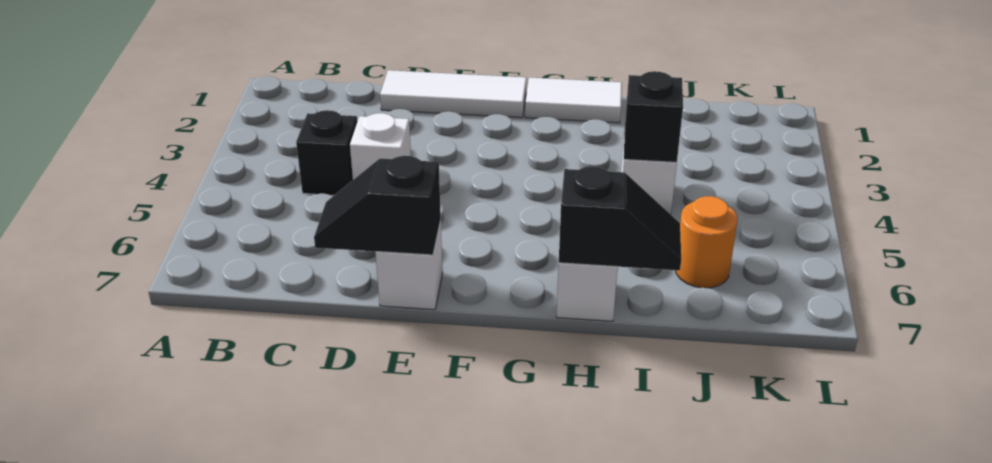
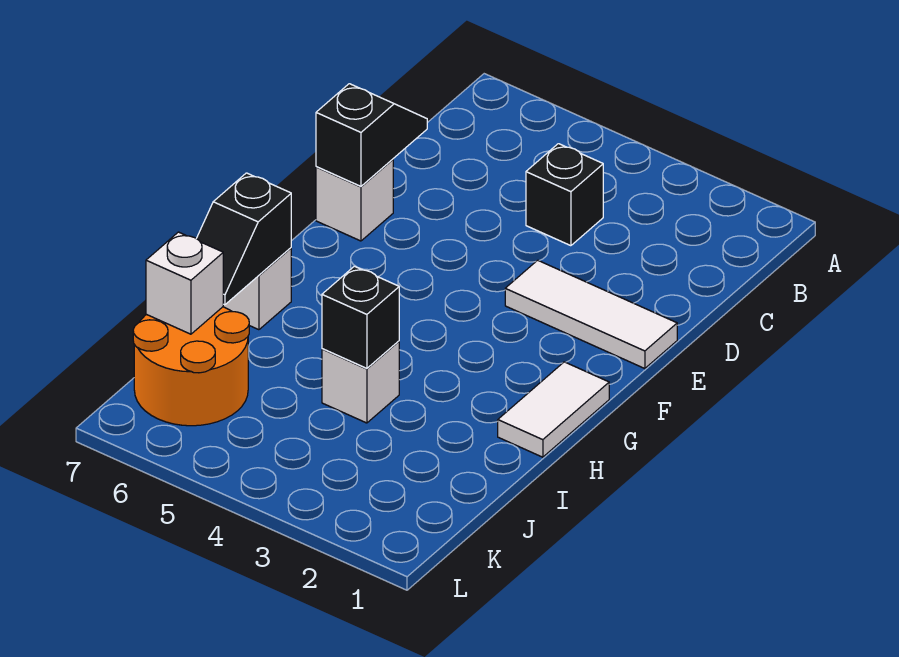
white tile D1:F1 level 1 -> white tile E1:E3 level 1
white brick D4 level 1 -> white brick J7 level 2
orange round brick J6 level 1 -> orange round brick J6:K7 level 1

